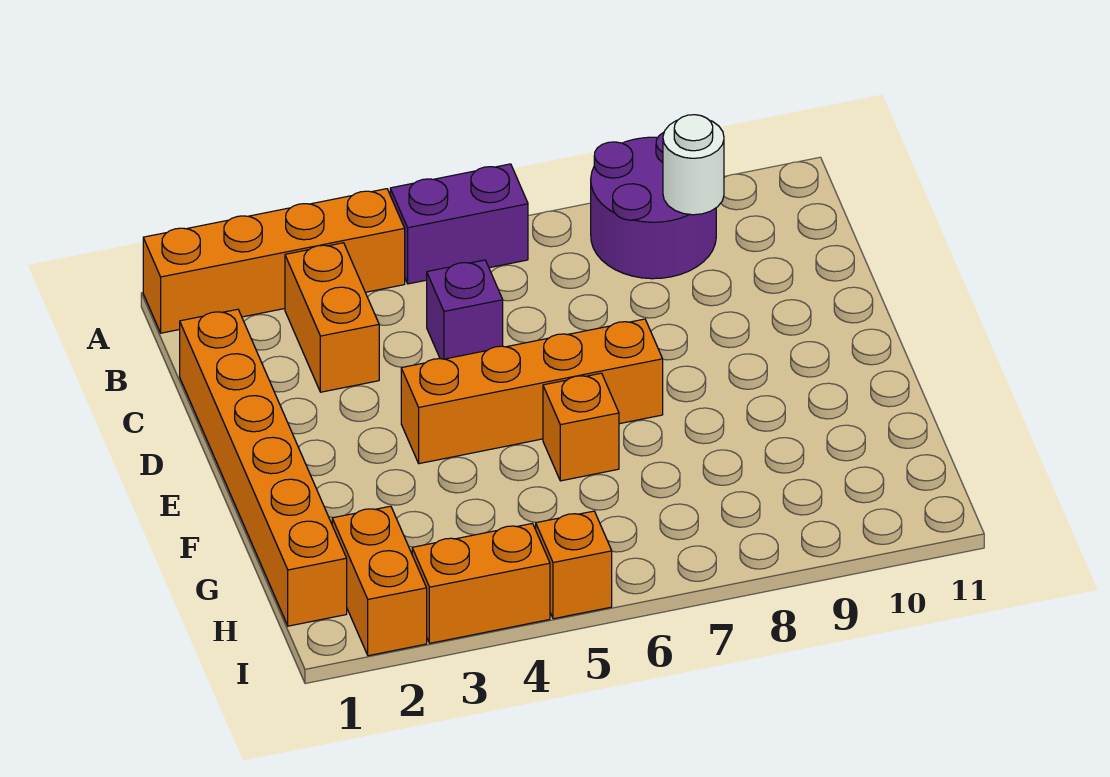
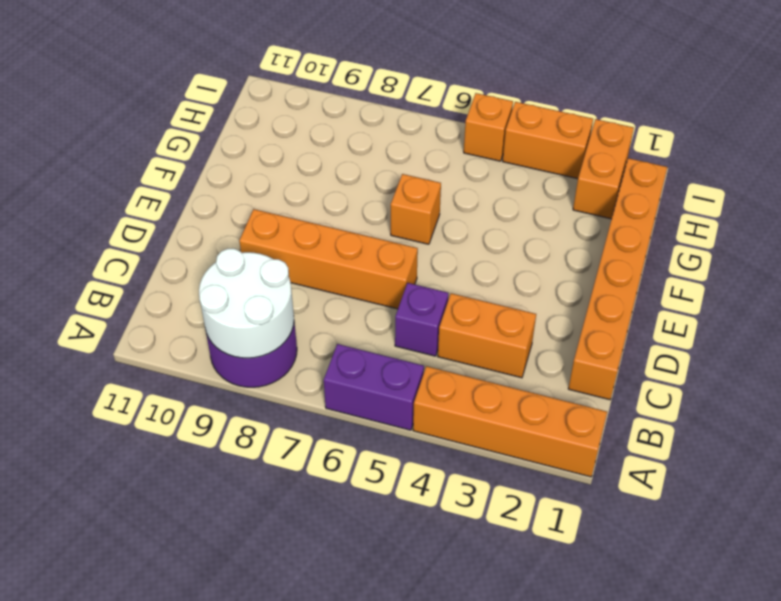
orange brick B3:C3 level 1 -> orange brick C3:C4 level 1
white round brick B9 level 2 -> white round brick A8:B9 level 2
orange brick E4:E7 level 1 -> orange brick D6:D9 level 1

